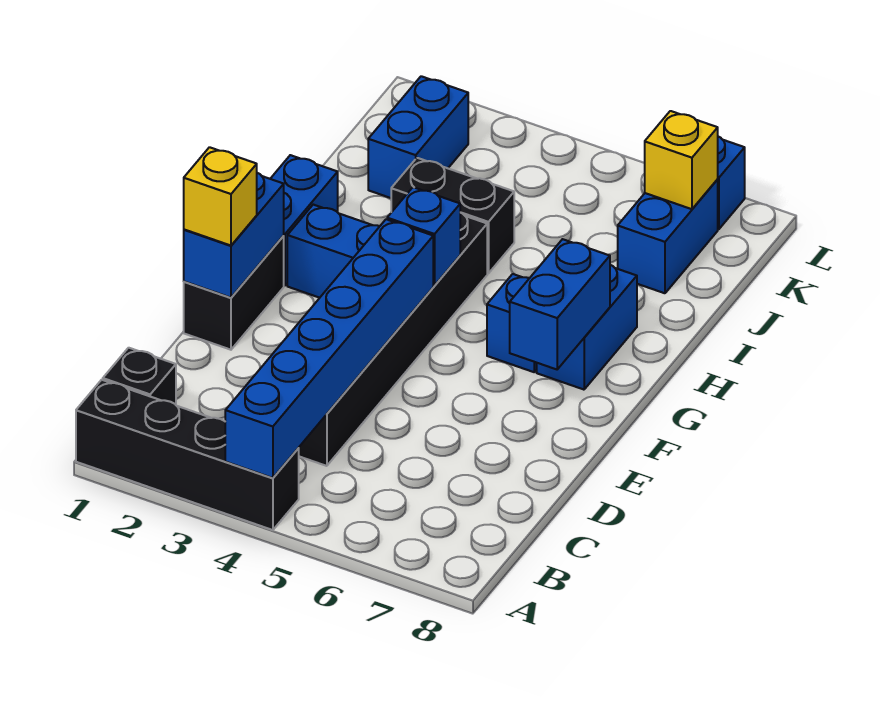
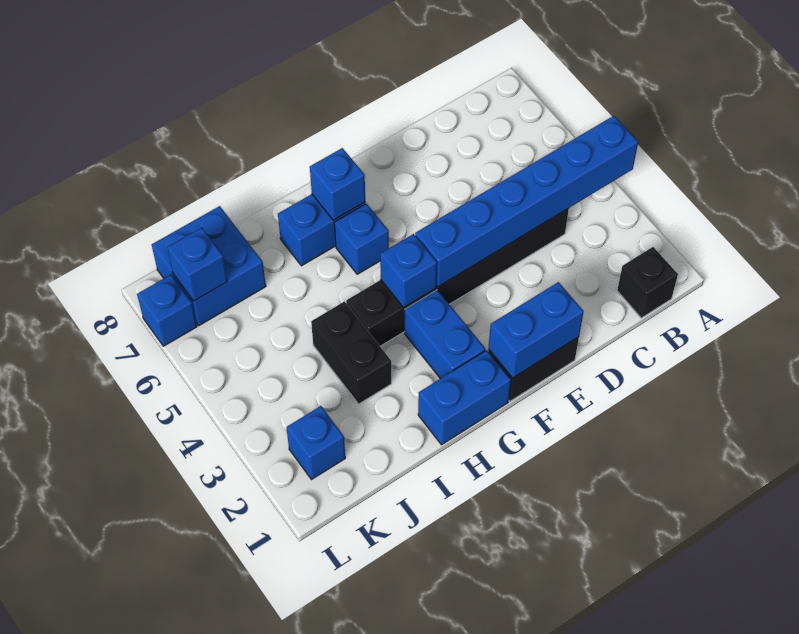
black brick A1:A4 level 1 -> none
yellow brick E1 level 3 -> none
blue brick F7:G7 level 2 -> blue brick G7 level 2
blue brick J2:K2 level 1 -> blue brick K2 level 1
blue brick J7:K7 level 1 -> blue brick J7:K8 level 1
yellow brick K7 level 2 -> blue brick K7 level 2

